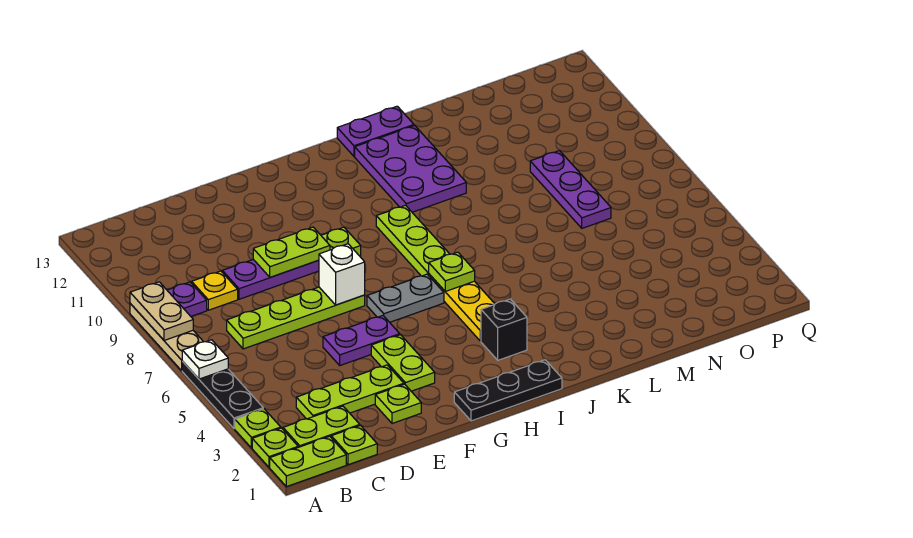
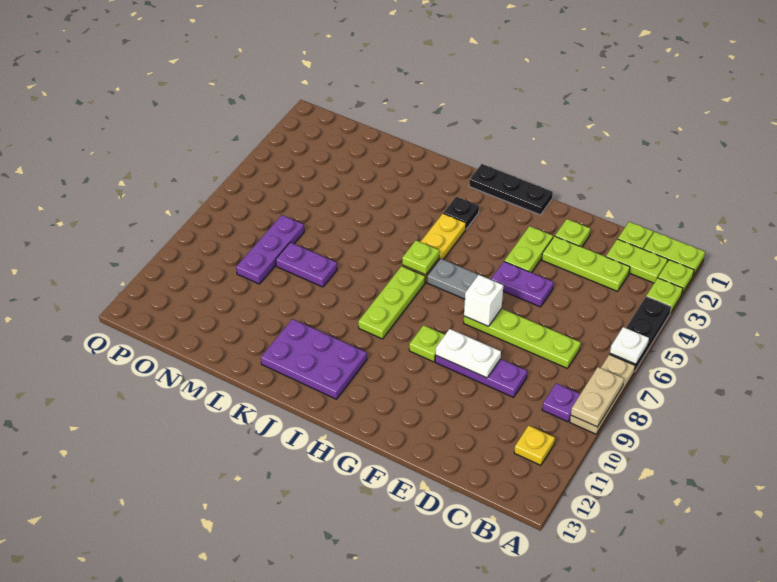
yellow plate C9 level 1 -> yellow plate B11 level 1
lime plate E9:F9 level 2 -> white plate E9:F9 level 2
black brick I3 level 1 -> black plate I3 level 1
purple plate J10:K12 level 1 -> purple plate I11:K12 level 1
purple plate J13:K13 level 1 -> purple plate L8:M8 level 1

